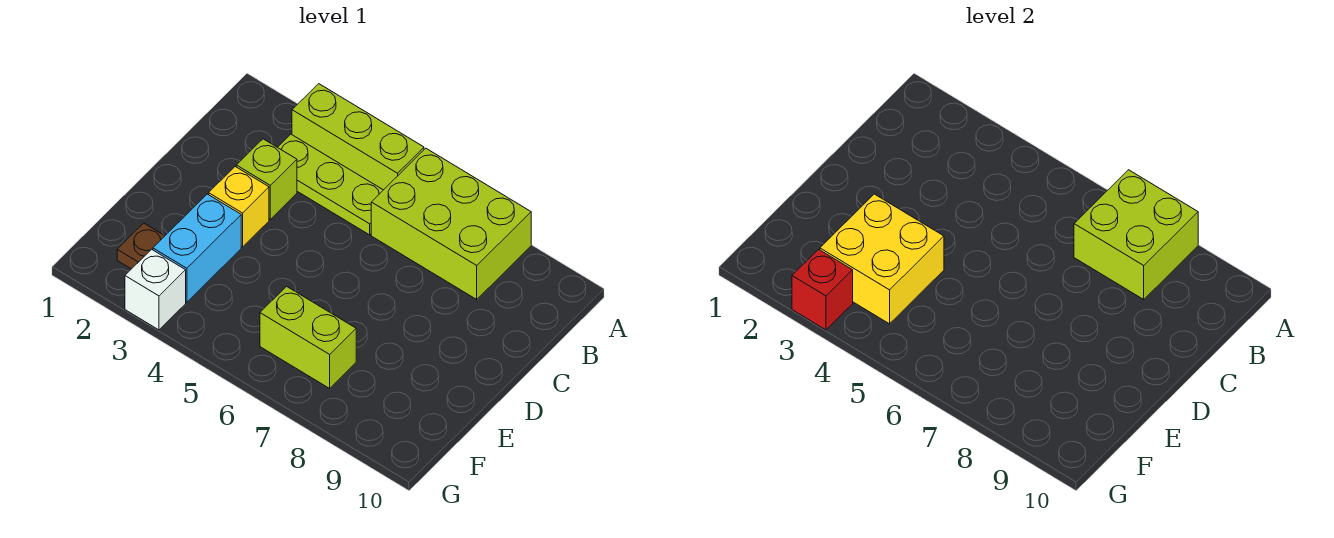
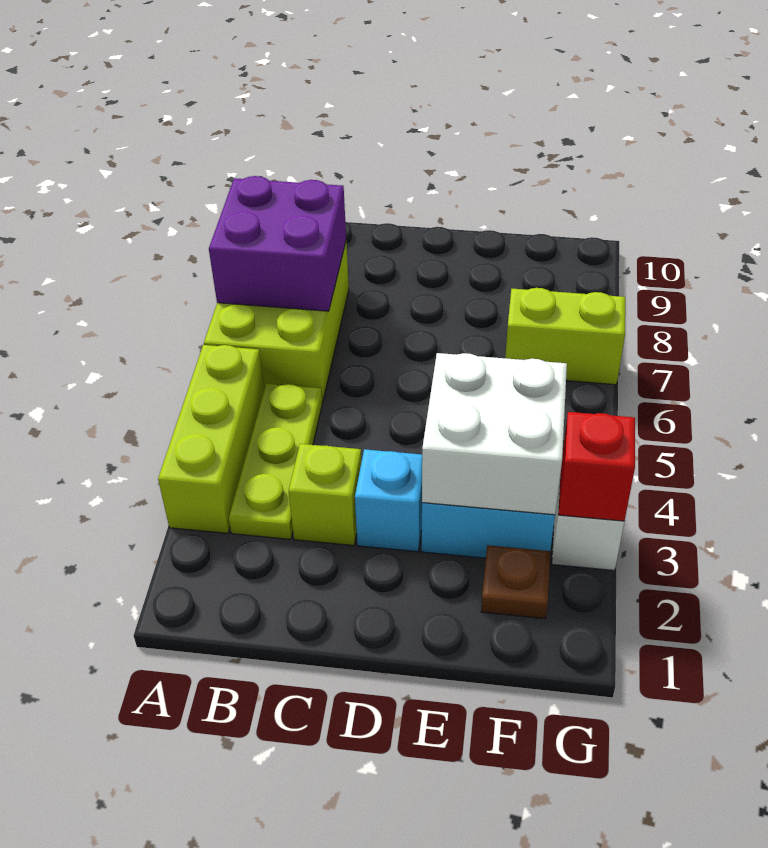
lime brick A7:B8 level 2 -> purple brick A7:B8 level 2
yellow brick D3 level 1 -> cyan brick D3 level 1
yellow brick E3:F4 level 2 -> white brick E3:F4 level 2
lime brick F6:F7 level 1 -> lime brick F7:G7 level 1

